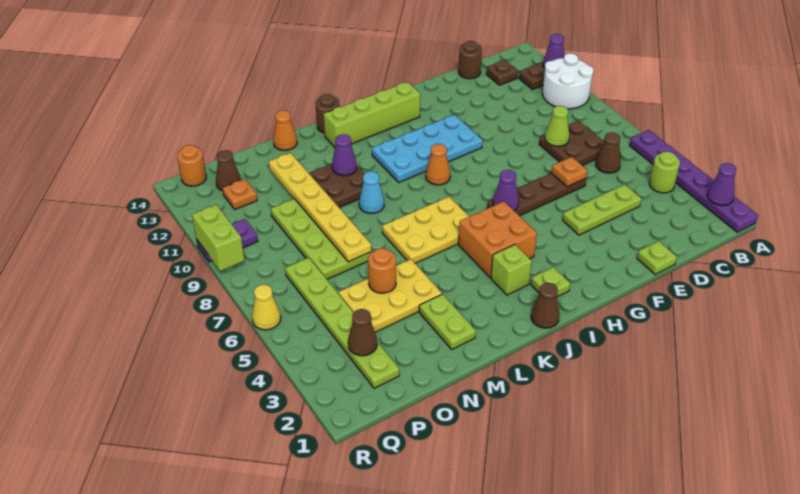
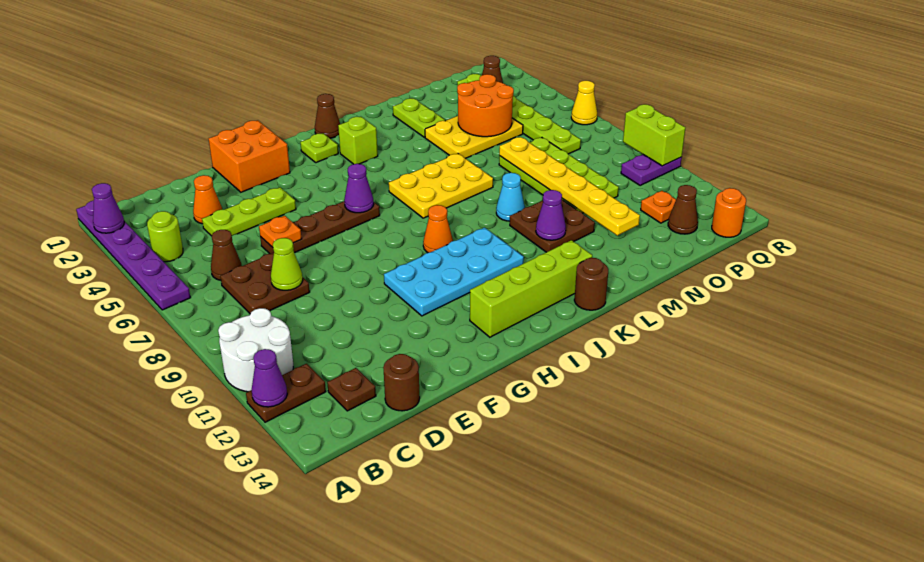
lime plate E1 level 1 -> none
orange brick I4:J5 level 1 -> orange brick F1:G2 level 1
orange cone M14 level 1 -> orange cone D3 level 1
orange round brick N5 level 2 -> orange round brick N4:O5 level 2

